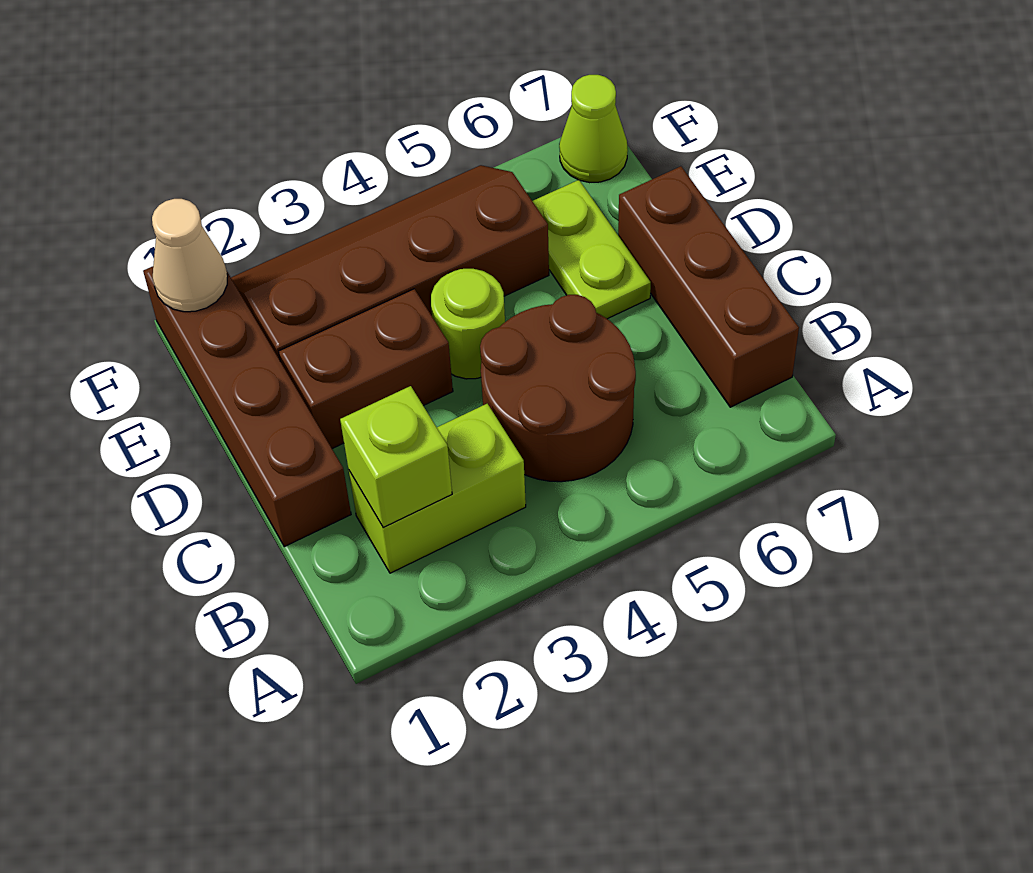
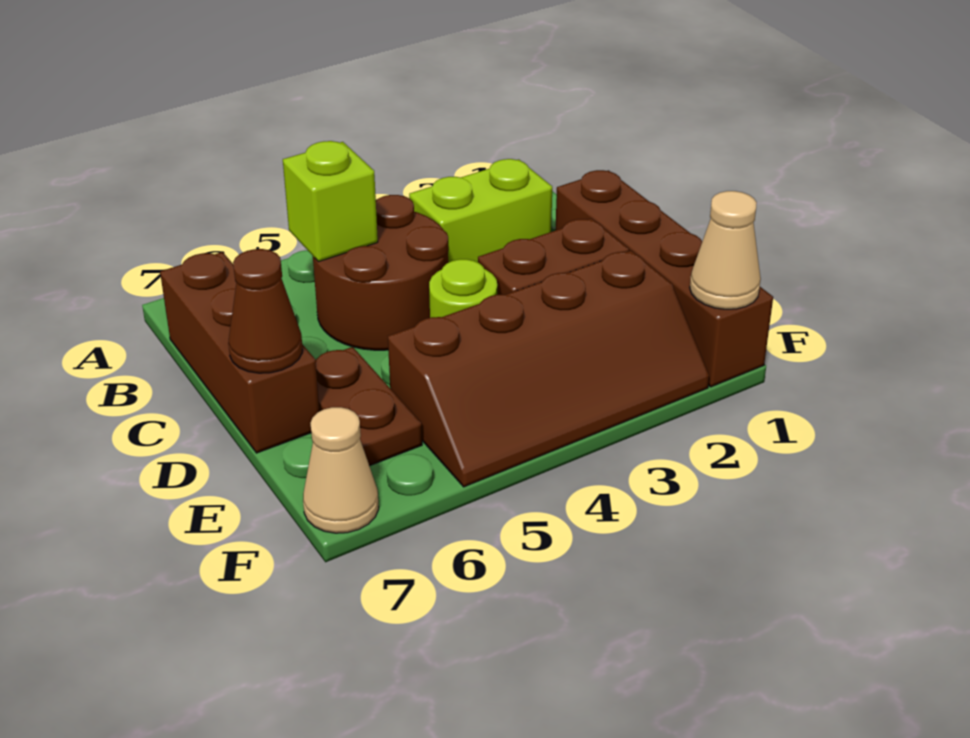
lime brick B2 level 2 -> lime brick B5 level 2
lime plate D6:E6 level 1 -> brown plate D6:E6 level 1
none -> brown cone D7 level 2
lime cone F7 level 1 -> tan cone F7 level 1

